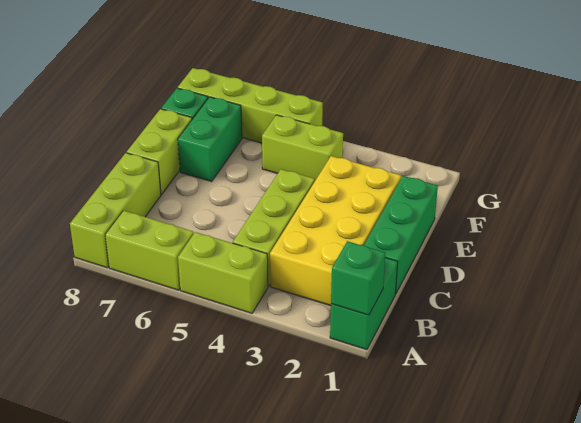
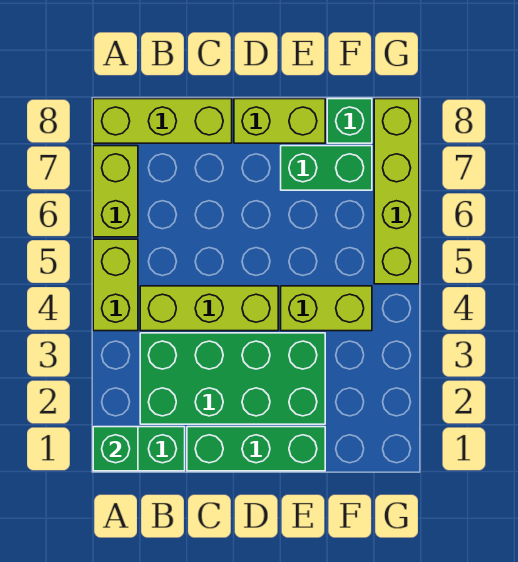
yellow brick B2:E3 level 1 -> green brick B2:E3 level 1
lime brick F4:F5 level 1 -> lime brick E4:F4 level 1

